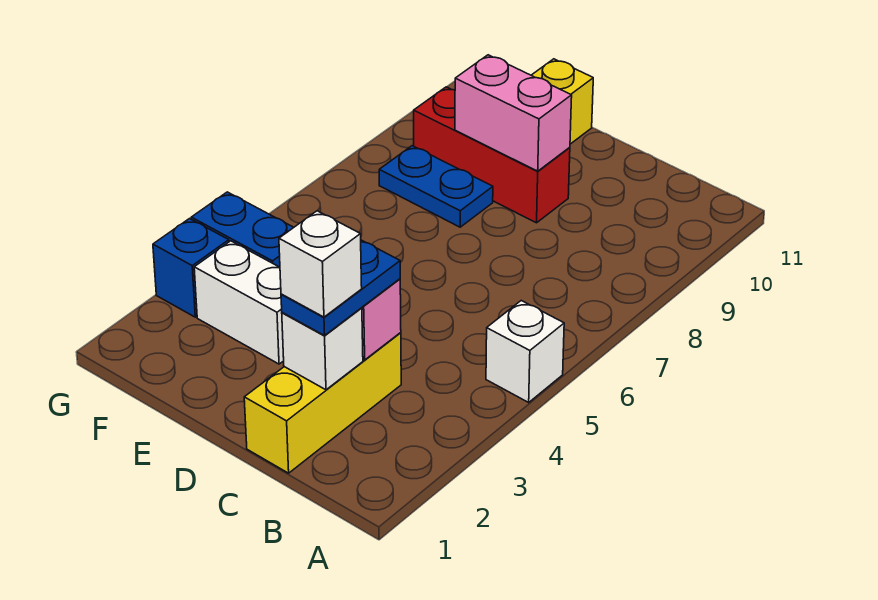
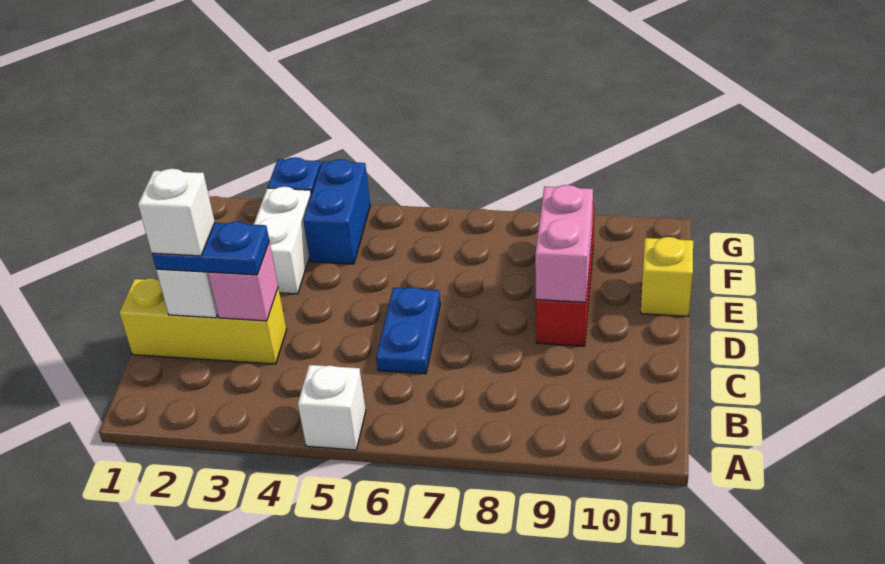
blue plate E8:F8 level 1 -> blue plate C6:D6 level 1

